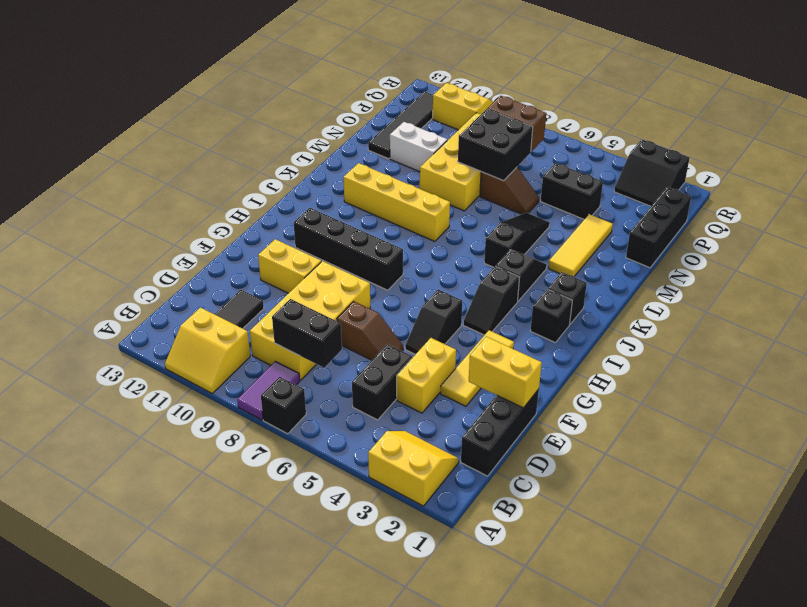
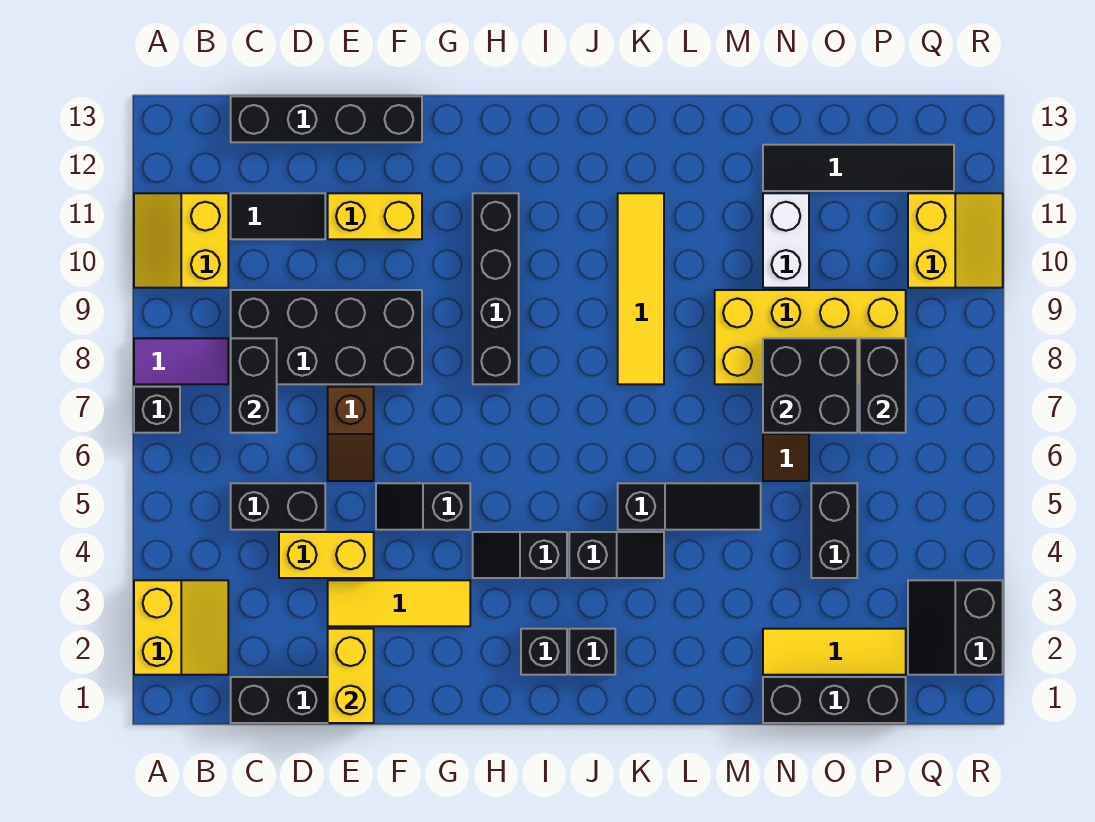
yellow brick C8:F9 level 1 -> black brick C8:F9 level 1
none -> black brick C13:F13 level 1
yellow brick F10:F11 level 1 -> yellow brick E11:F11 level 1
yellow brick K8:K11 level 1 -> yellow tile K8:K11 level 1
yellow tile L3:N3 level 1 -> yellow tile N2:P2 level 1
brown brick P7:P8 level 2 -> black brick P7:P8 level 2

